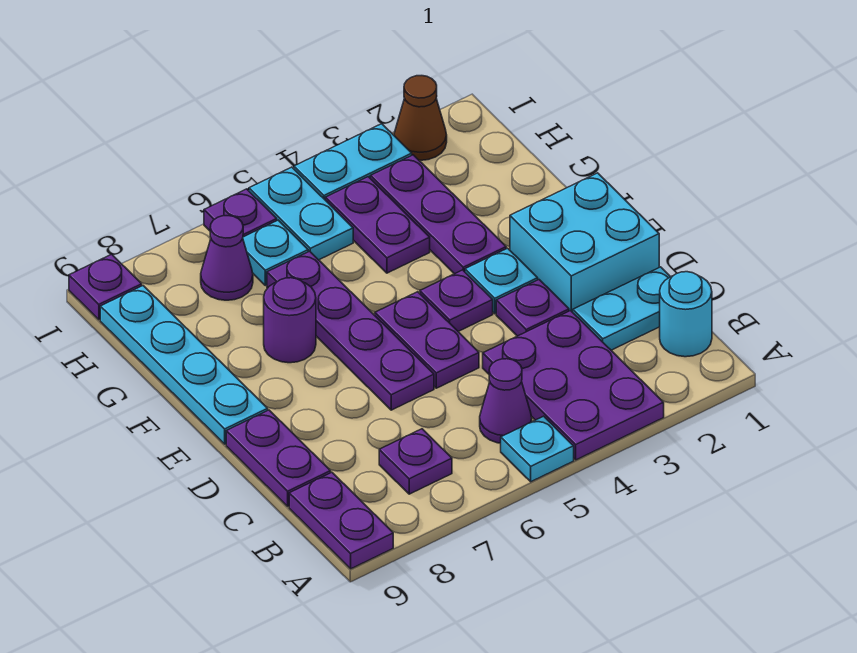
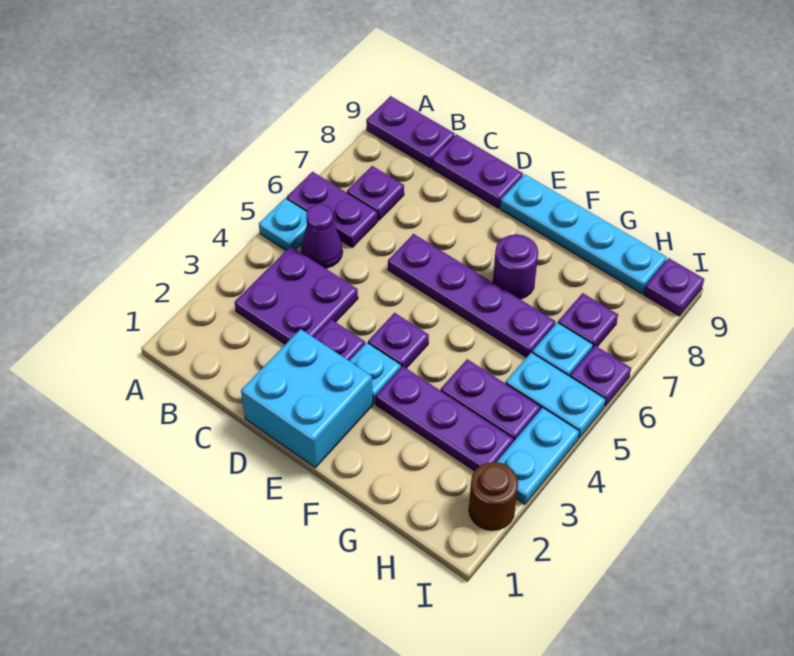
purple plate A3:C4 level 1 -> purple plate B3:C4 level 1
cyan round brick B1 level 1 -> none
cyan plate C1:C2 level 1 -> none
purple plate D5:E5 level 1 -> purple plate A6:B6 level 1
purple cone H7 level 1 -> purple plate H7 level 1
brown cone I2 level 1 -> brown round brick I2 level 1

